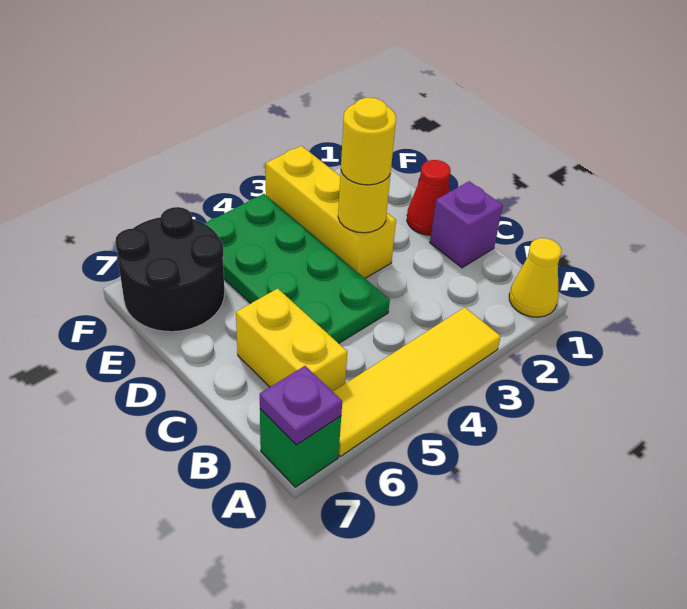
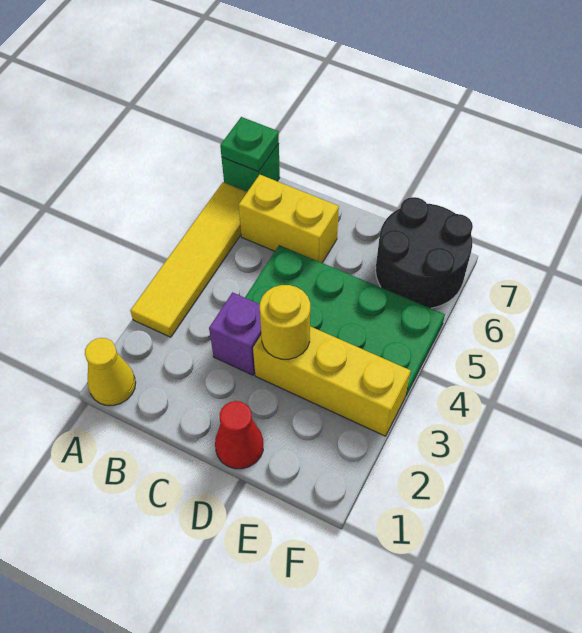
purple plate A7 level 2 -> green plate A7 level 2
purple brick C1 level 1 -> purple brick C3 level 1
yellow round brick D3 level 3 -> none

